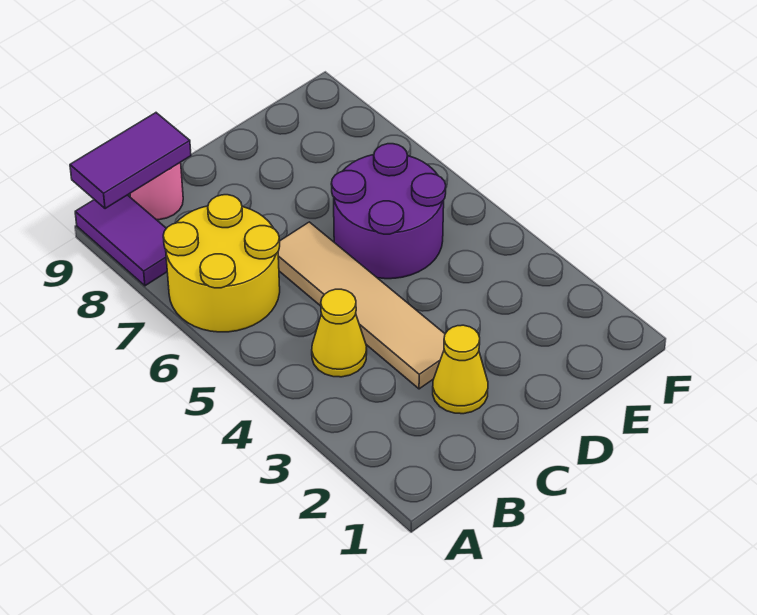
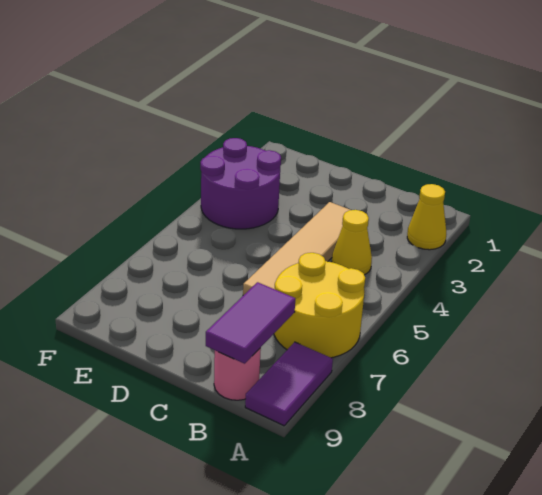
purple tile A9:B9 level 2 -> purple tile B8:B9 level 2
yellow cone C2 level 1 -> yellow cone A2 level 1
purple round brick D5:E6 level 1 -> purple round brick E3:F4 level 1

